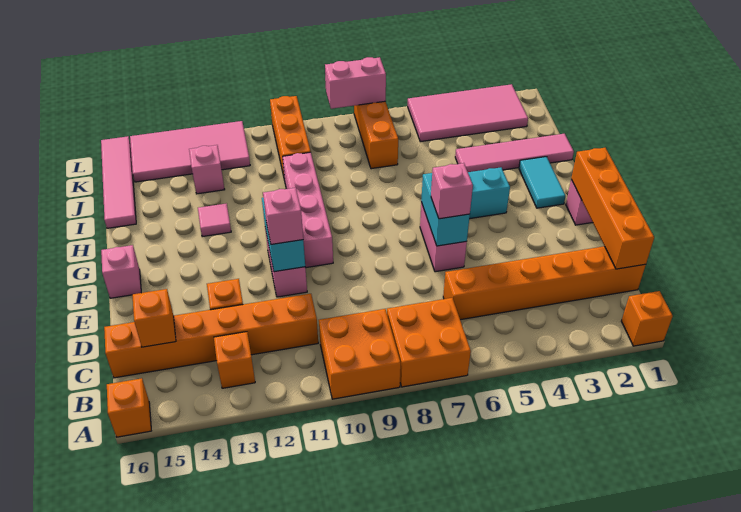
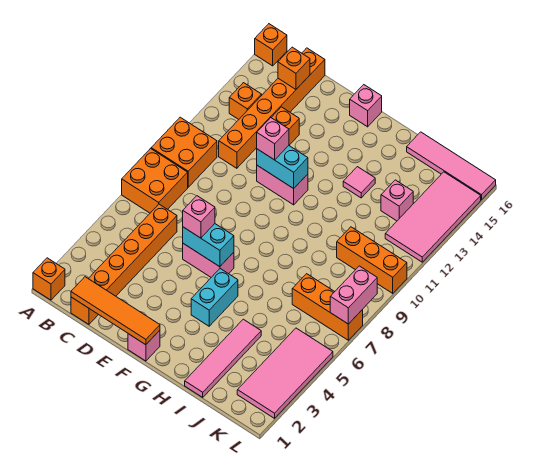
orange brick C1:F1 level 2 -> orange tile C1:F1 level 2
pink brick F10:I10 level 1 -> none
cyan tile G2:H2 level 1 -> none

